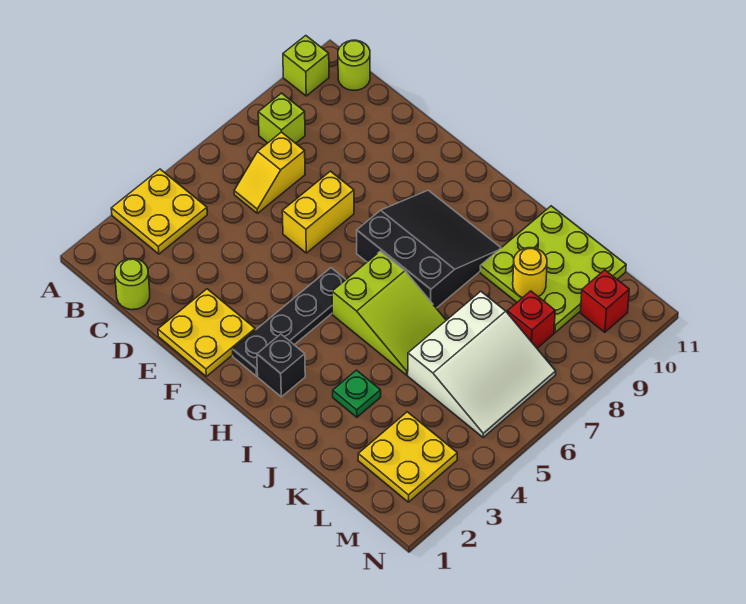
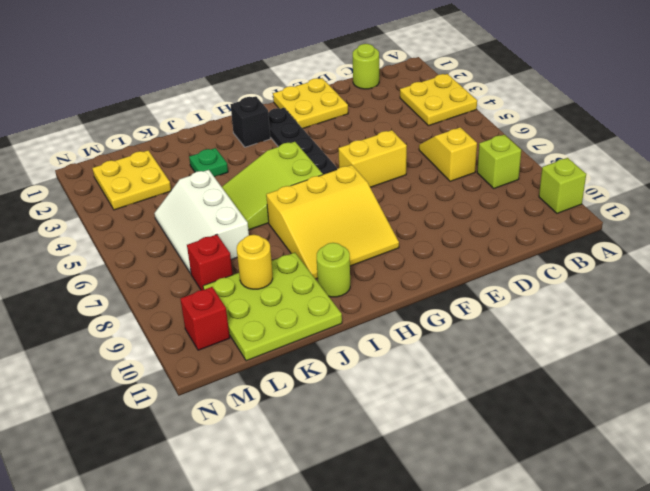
lime round brick B11 level 1 -> lime round brick I10 level 1
yellow brick E6:E7 level 1 -> yellow brick E6:F6 level 1
black slope G7:I9 level 1 top 7 -> yellow slope G7:I9 level 1 top 7
white slope K5:M7 level 1 top K -> white slope K5:L7 level 1 top K

